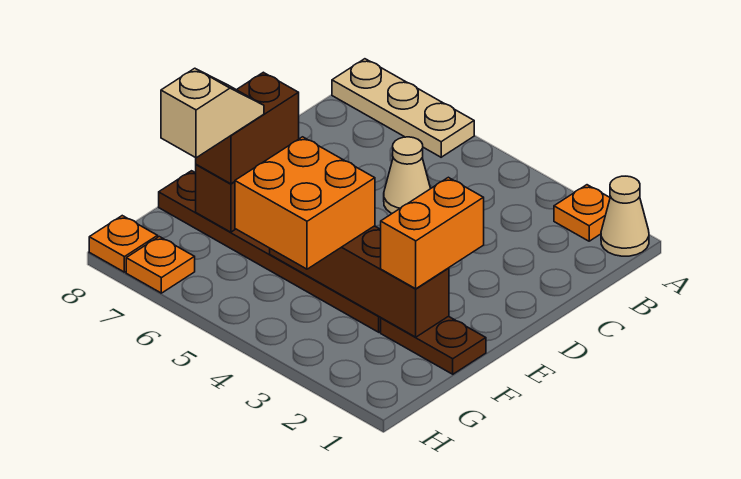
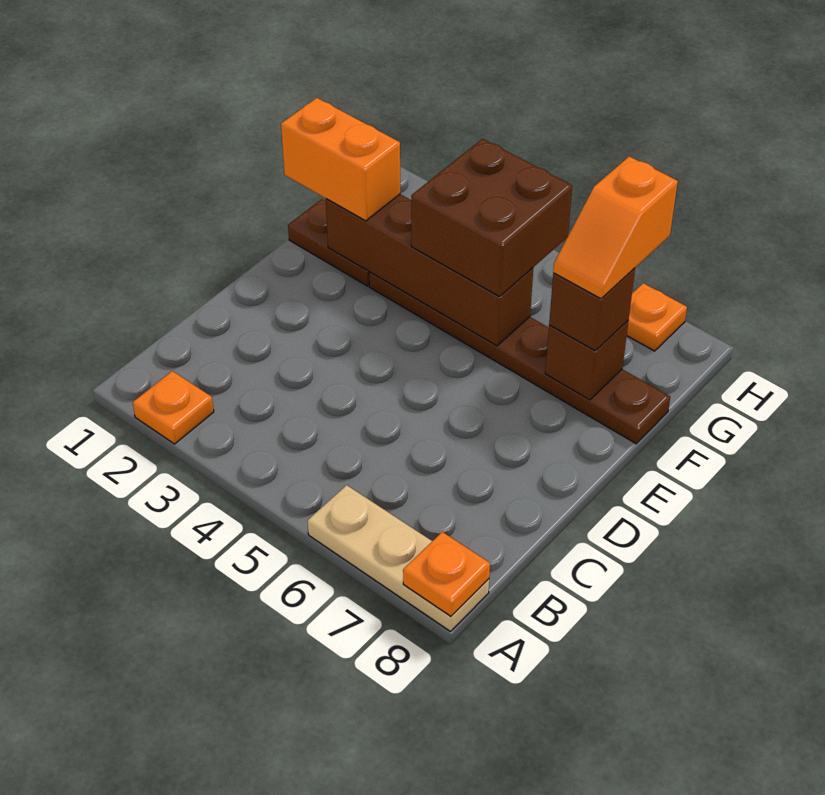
tan cone A1 level 1 -> none
tan cone C5 level 1 -> none
orange brick E2:F2 level 3 -> orange brick F1:F2 level 3
brown brick E7:F7 level 3 -> brown brick F7 level 3
orange brick F4:G5 level 3 -> brown brick F4:G5 level 3
tan slope F7:G7 level 4 top G -> orange slope F7:G7 level 4 top G
orange plate H8 level 1 -> orange plate A8 level 2

